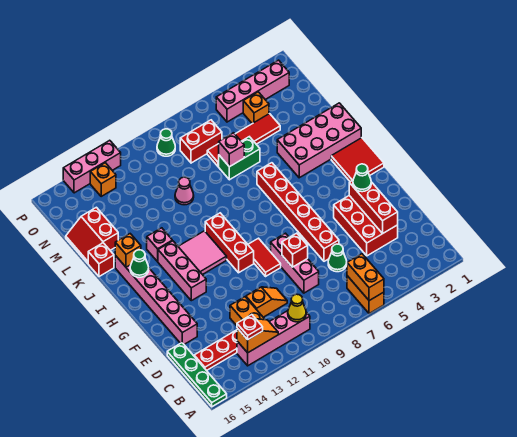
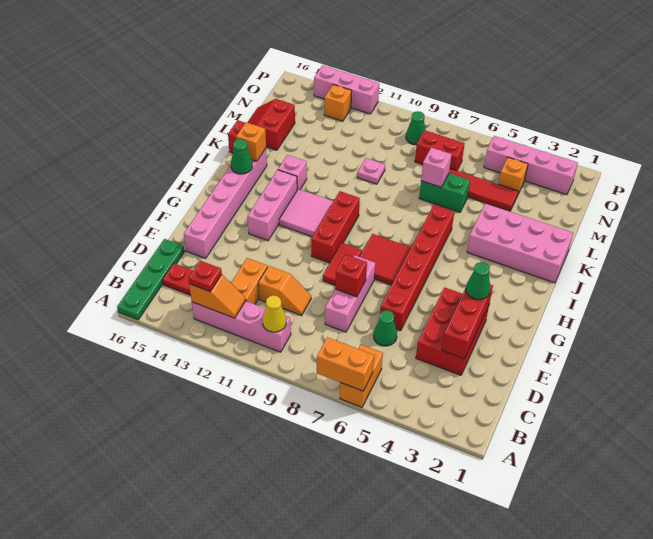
orange brick A6:B6 level 2 -> orange brick A6:A7 level 2
red tile H1:I2 level 1 -> red tile G7:H8 level 1
pink cone L10 level 1 -> pink plate L10 level 1

